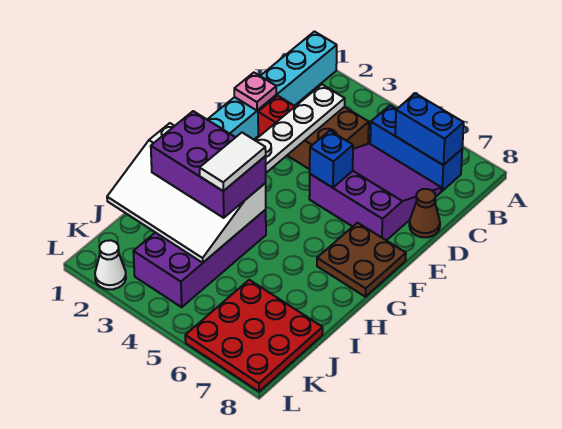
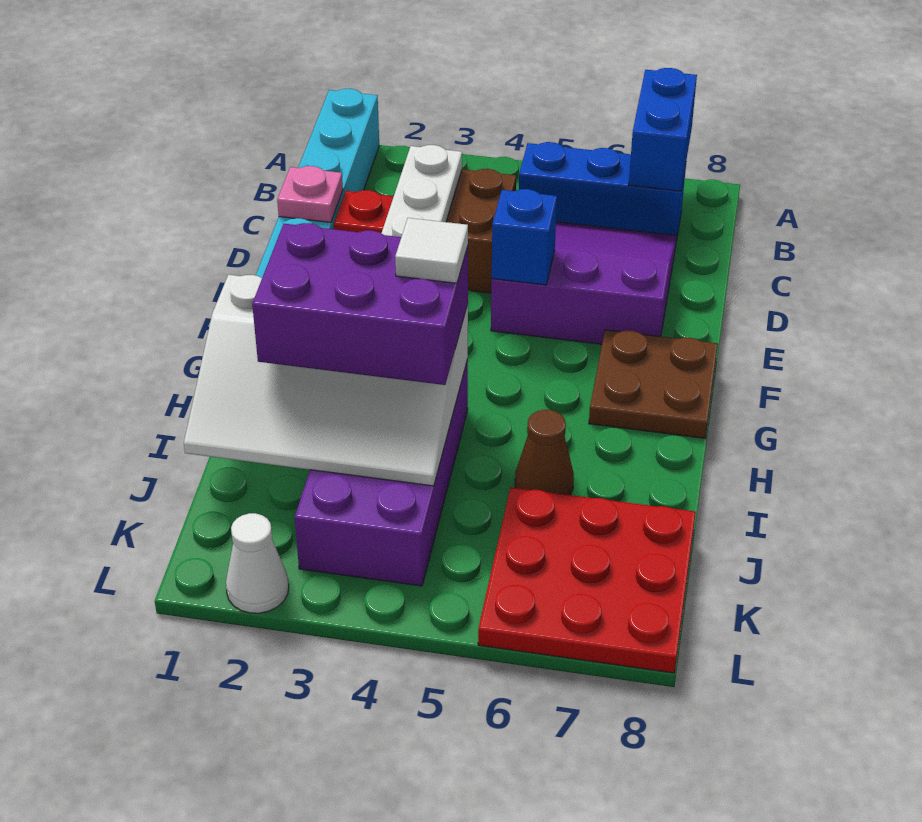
blue brick B6:B7 level 2 -> blue brick A7:B7 level 2
brown cone D8 level 1 -> brown cone I6 level 1
white tile H4:I4 level 4 -> white tile H4 level 4

